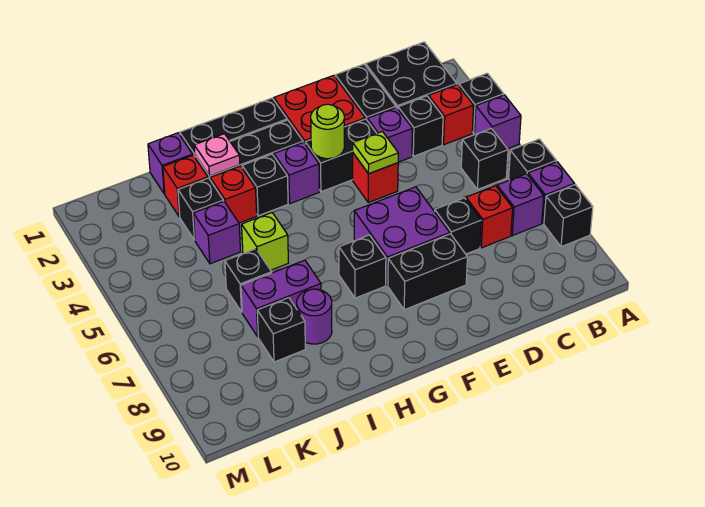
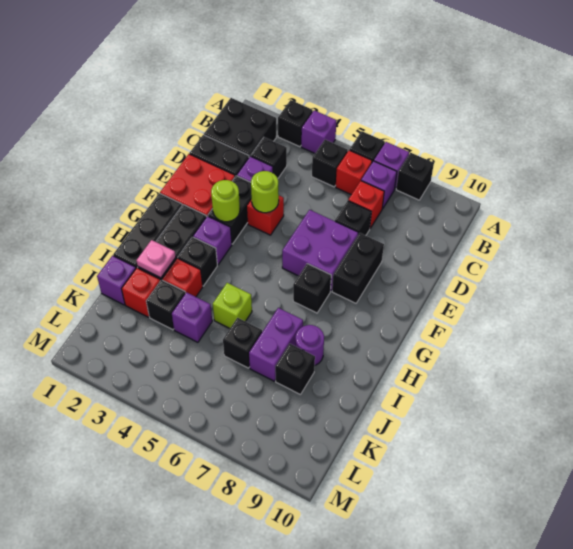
red brick B3 level 1 -> red brick B6 level 1
lime plate E4 level 2 -> lime round brick E4 level 2

